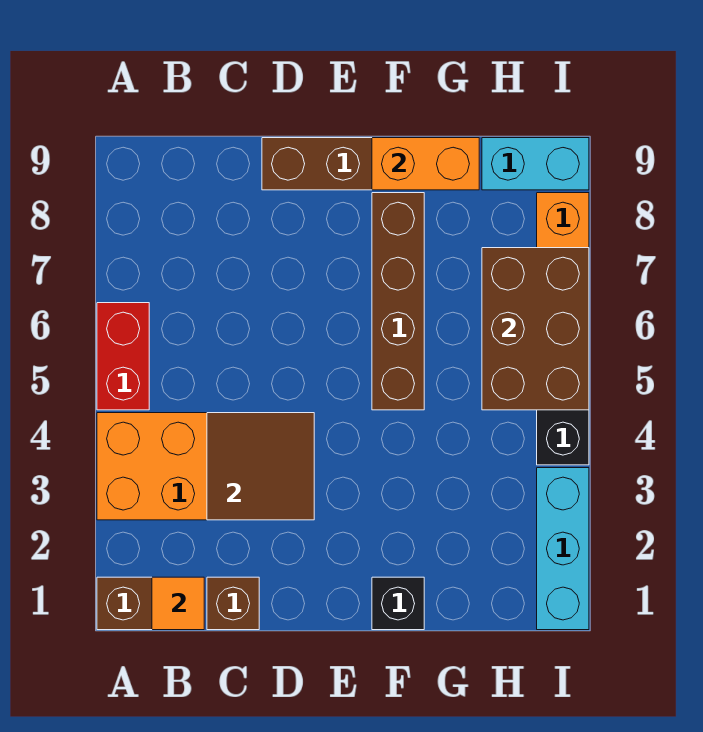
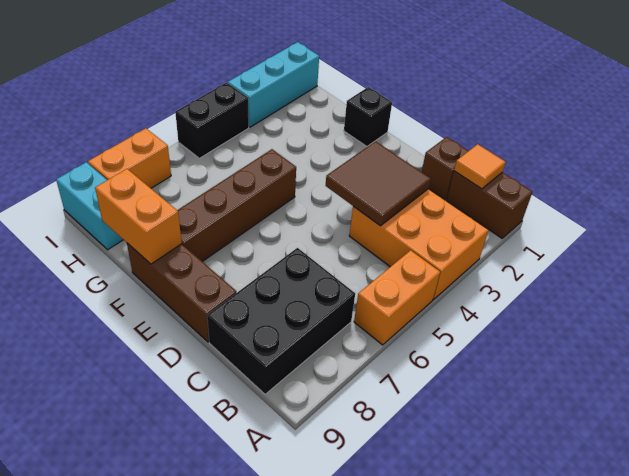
red brick A5:A6 level 1 -> orange brick A5:A6 level 1
none -> black brick B7:C9 level 1
brown brick H5:I7 level 2 -> none

